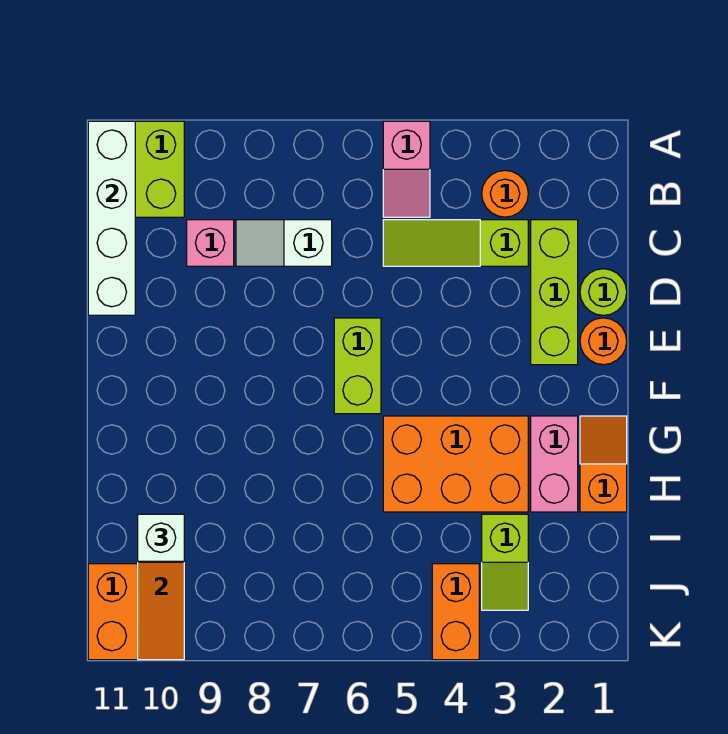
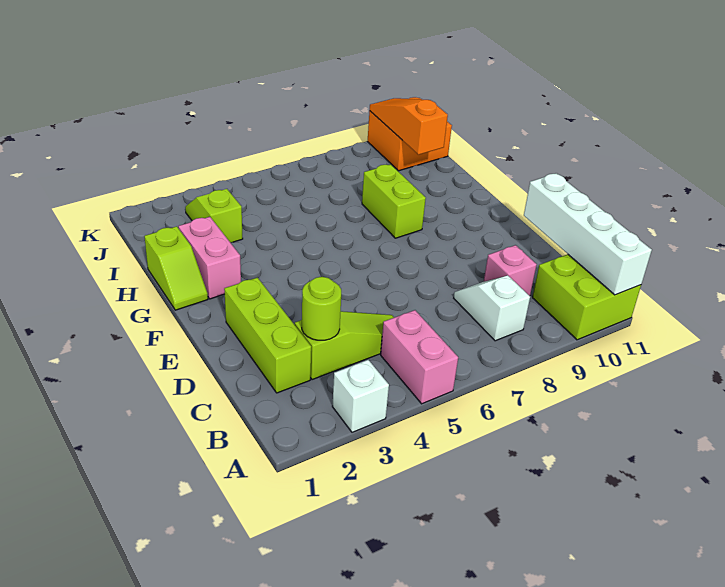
pink slope A5:B5 level 1 top A -> pink brick A5:B5 level 1
orange round brick B3 level 1 -> none
white slope C7:C8 level 1 top 7 -> white slope B8:C8 level 1 top B
lime round brick D1 level 1 -> lime round brick C3 level 2
orange round brick E1 level 1 -> none
lime brick E6:F6 level 1 -> lime brick G8:H8 level 1
orange slope G1:H1 level 1 top H -> lime slope G1:H1 level 1 top H
orange brick G3:H5 level 1 -> none
white brick I10 level 3 -> white brick A3 level 1
orange brick J4:K4 level 1 -> none

